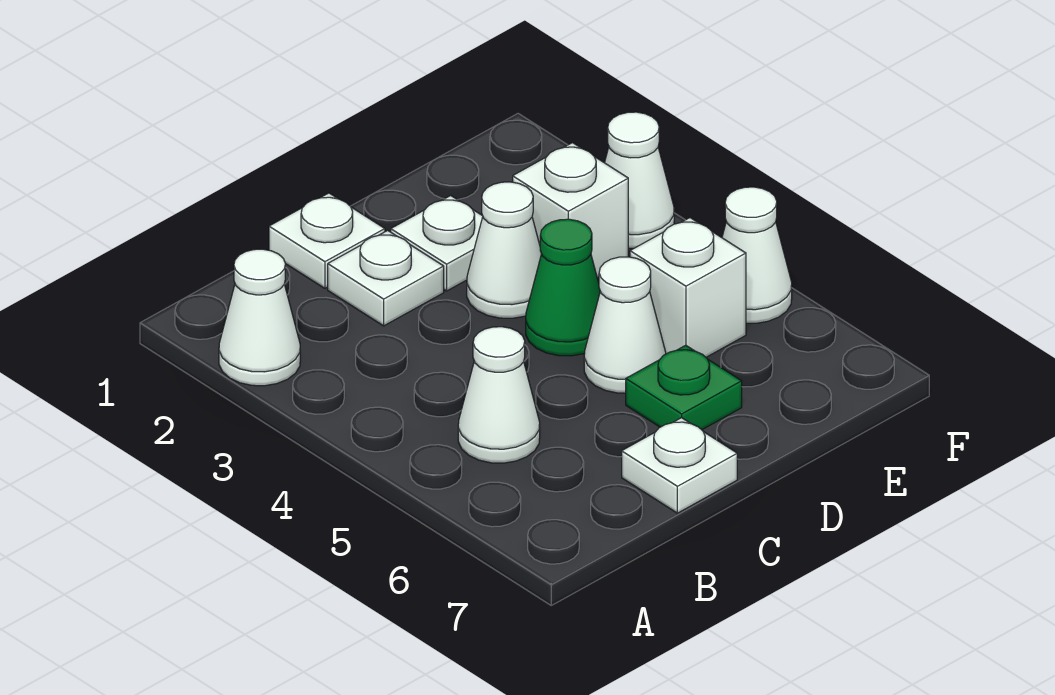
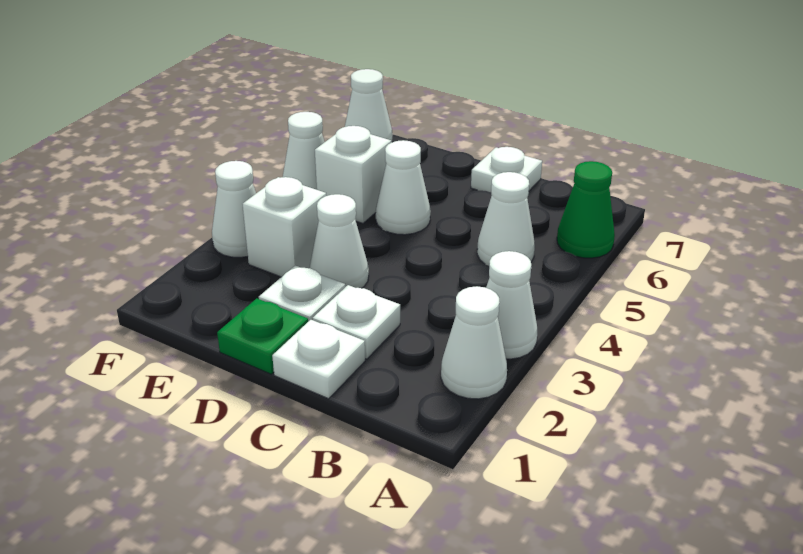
none -> white cone A3 level 1
green cone D4 level 1 -> green cone A6 level 1
green plate D6 level 1 -> green plate D1 level 1
none -> white cone F7 level 1

